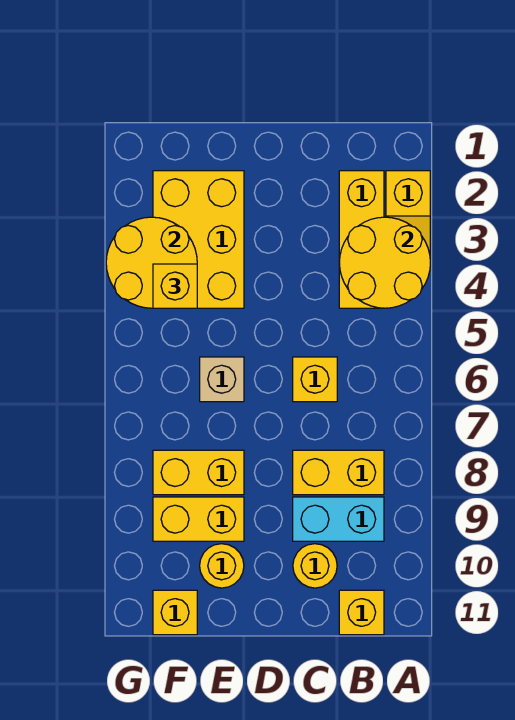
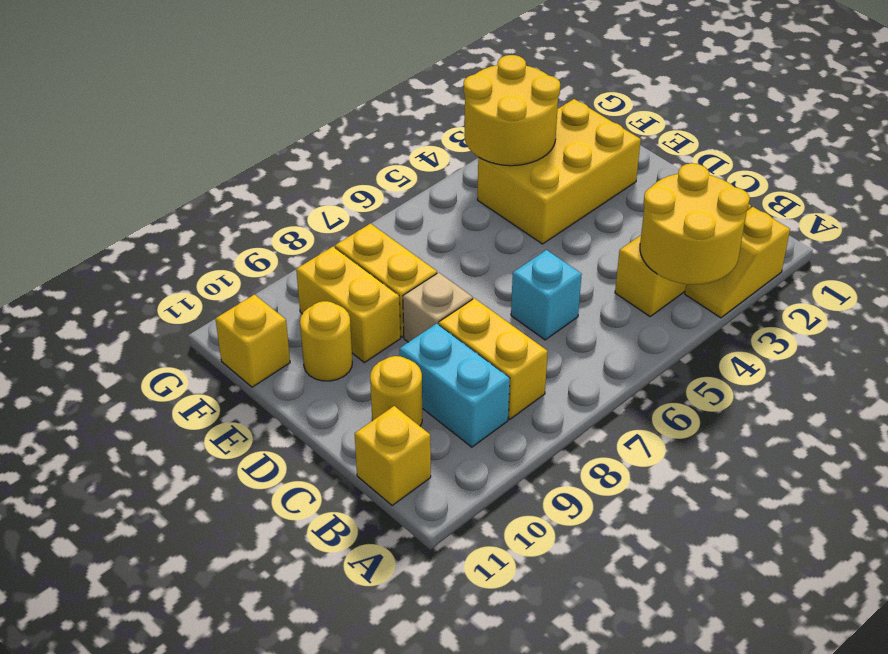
yellow brick C6 level 1 -> cyan brick C6 level 1
tan brick E6 level 1 -> tan brick D8 level 1
yellow brick F4 level 3 -> none

